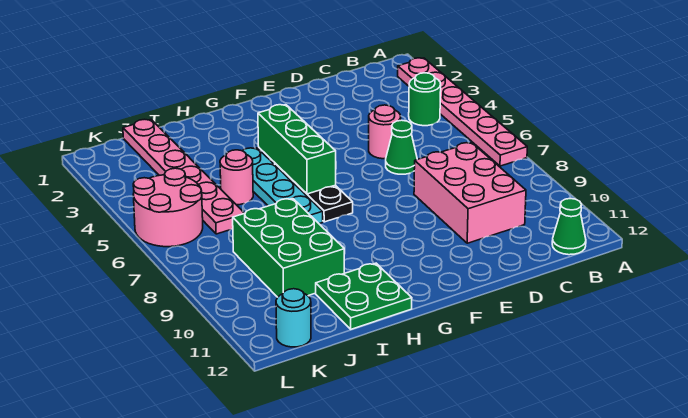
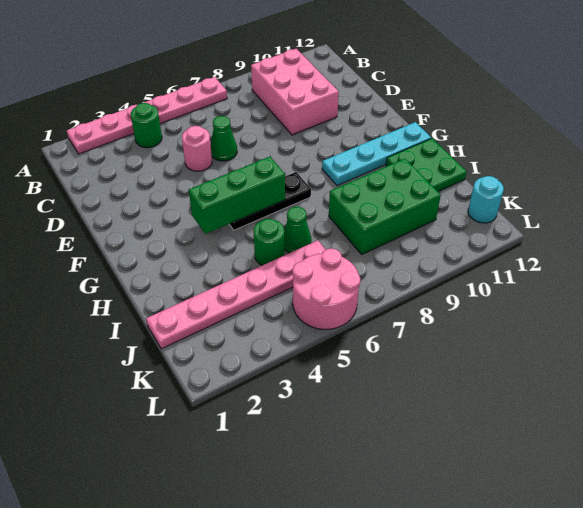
green cone B12 level 1 -> green cone I6 level 1
pink brick C8:D10 level 1 -> pink brick B9:D10 level 1
cyan plate H4:H7 level 1 -> cyan plate G9:G12 level 1
pink round brick I5 level 1 -> green round brick I5 level 1

